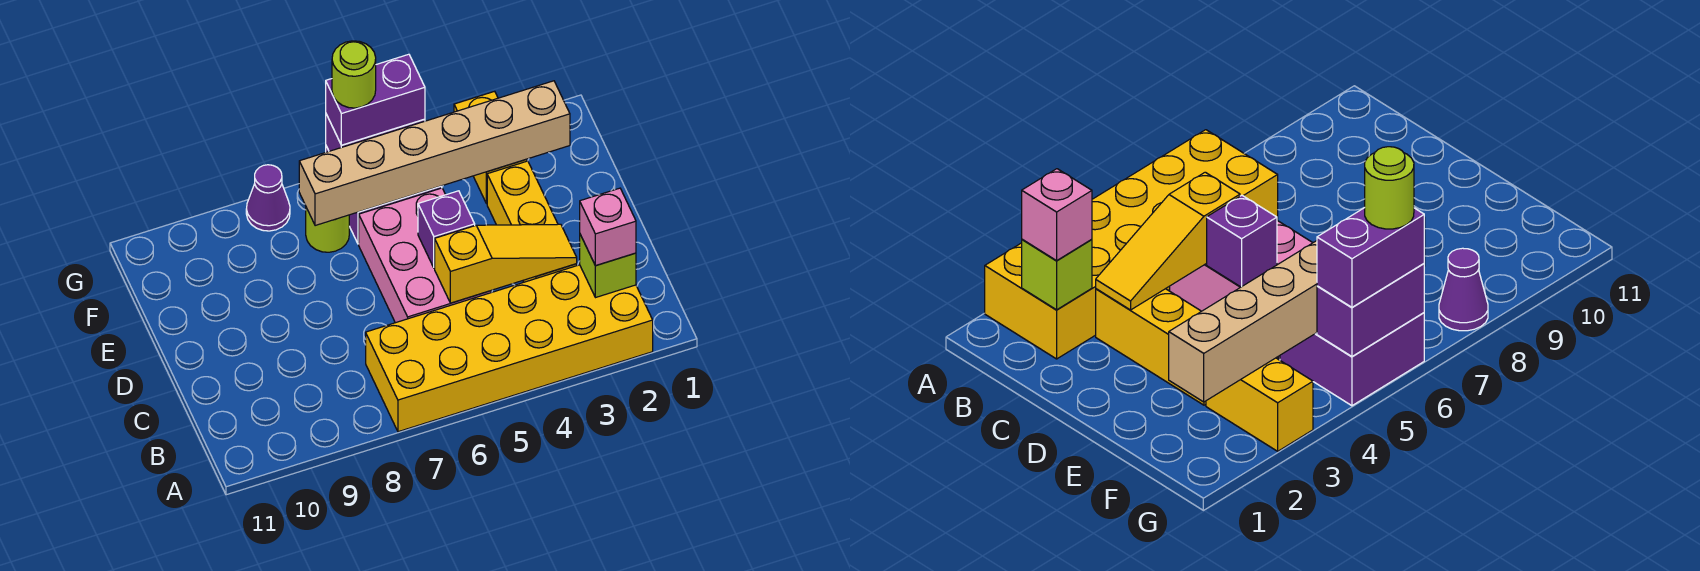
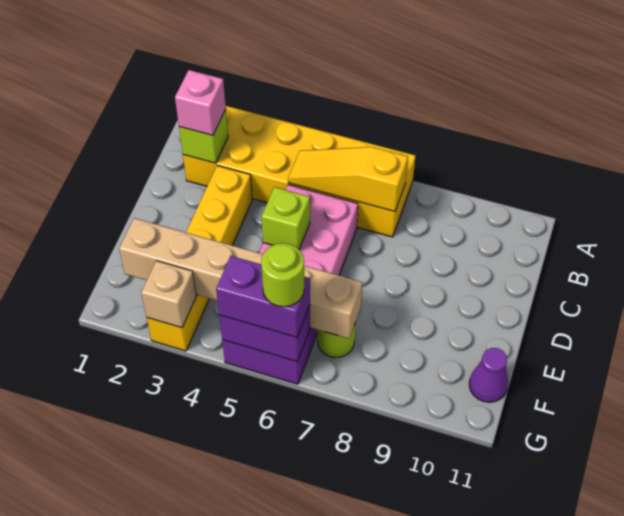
yellow slope C3:C5 level 2 top 5 -> yellow slope B5:B7 level 2 top 7
purple brick D5 level 2 -> lime brick D5 level 2
none -> tan brick G3 level 2
purple cone G8 level 1 -> purple cone F11 level 1

